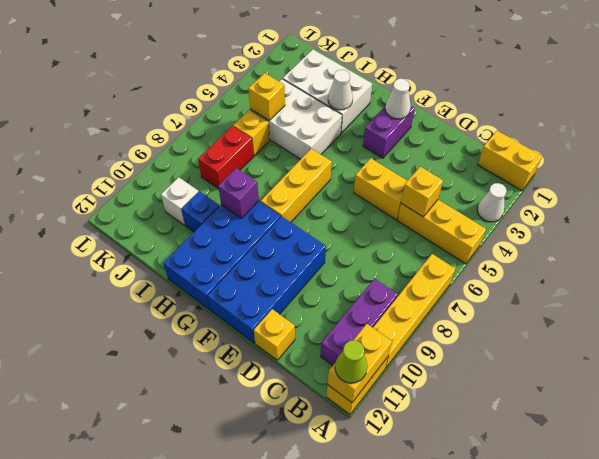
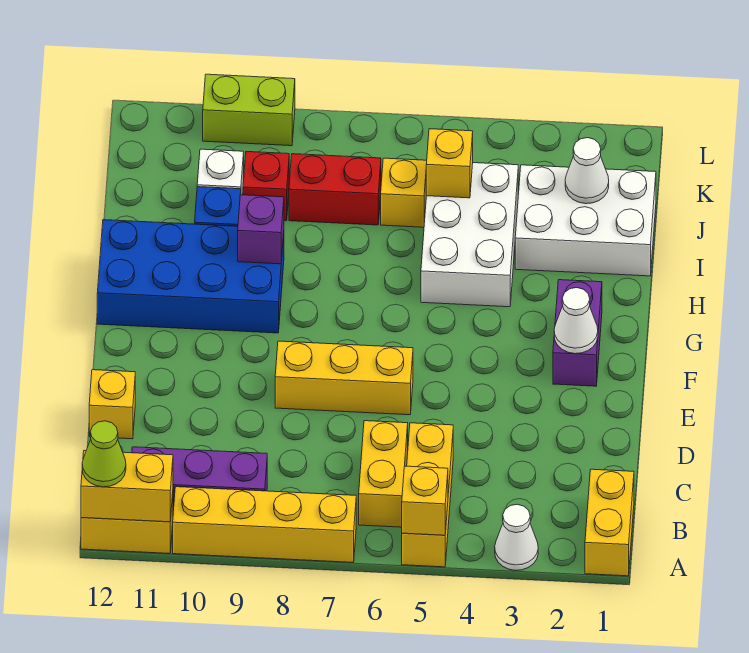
yellow brick C5 level 2 -> yellow brick A5 level 2
yellow brick D5:E5 level 1 -> yellow brick B6:C6 level 1
blue brick E9:F12 level 1 -> none
purple brick F2:F3 level 1 -> purple brick F2:G2 level 1
yellow brick G6:G8 level 1 -> yellow brick E6:E8 level 1
white brick H2:J3 level 1 -> white brick I1:J3 level 1
white cone H3 level 2 -> white cone J2 level 2
none -> red brick J9 level 1
none -> lime brick L9:L10 level 1

